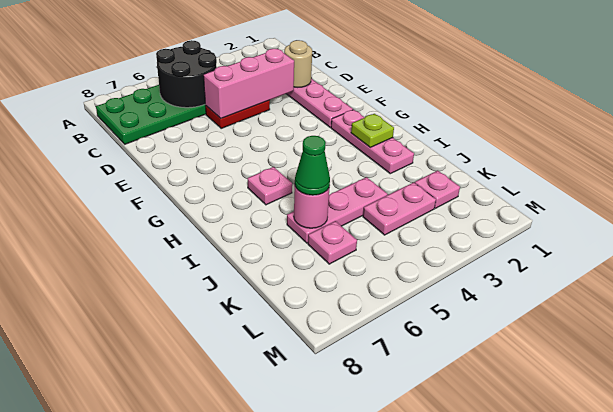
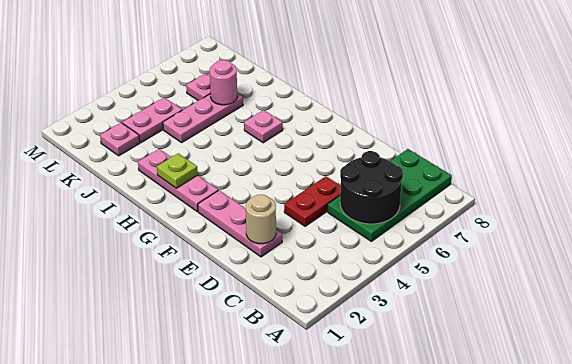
pink brick D3:D5 level 2 -> none
green cone J6 level 3 -> none

